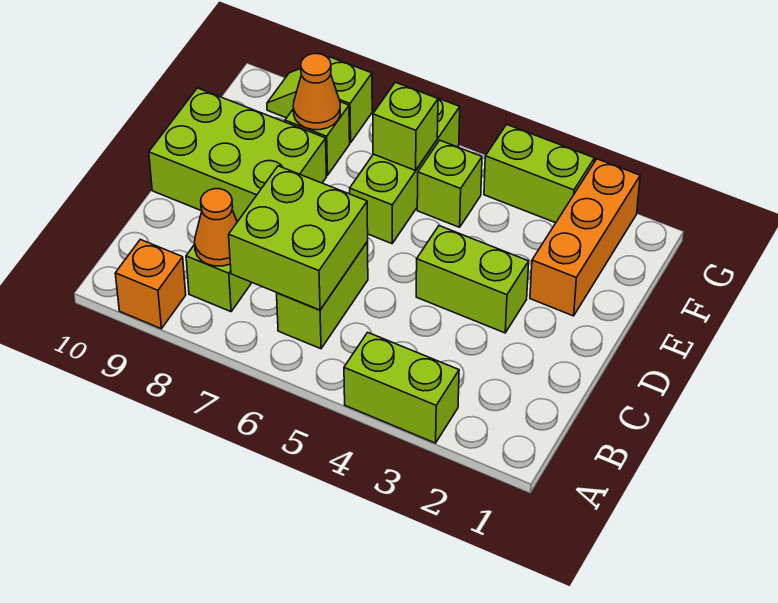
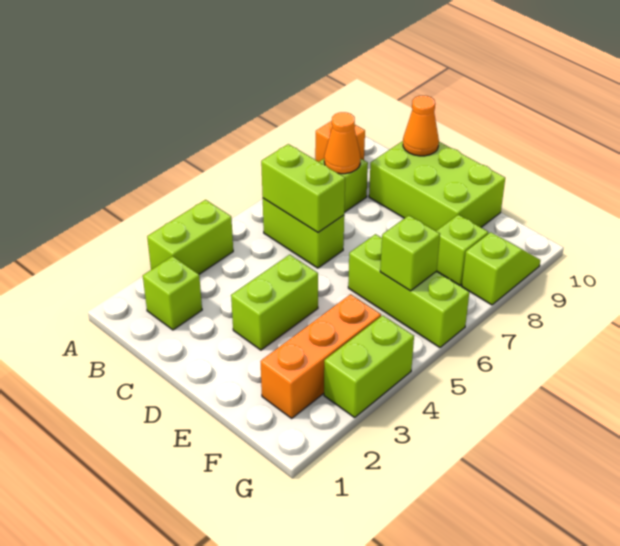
lime brick B6:C7 level 2 -> lime brick B6:C6 level 2
lime brick D8:E10 level 1 -> lime brick C9:E10 level 1
orange brick E2:G2 level 1 -> orange brick F2:F4 level 1
lime brick F5 level 1 -> lime brick B2 level 1
orange cone F8 level 2 -> orange cone C10 level 2

